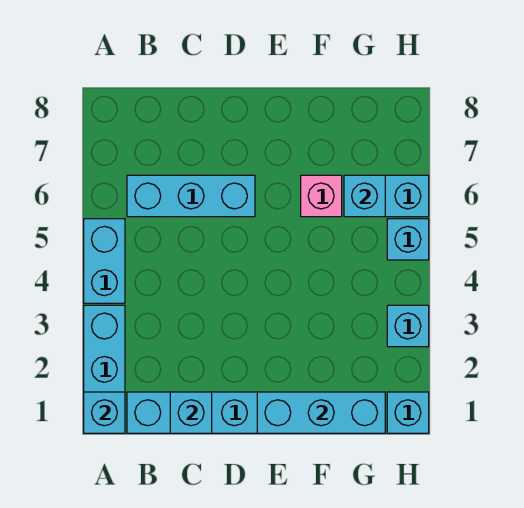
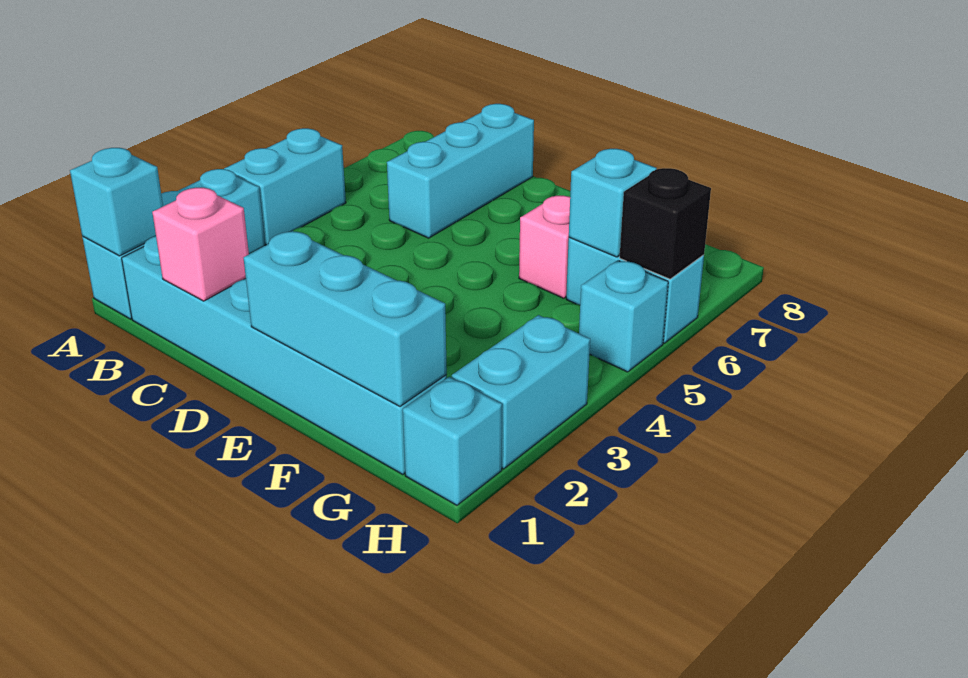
cyan brick B6:D6 level 1 -> cyan brick C6:C8 level 1
cyan brick C1 level 2 -> pink brick C1 level 2
cyan brick H3 level 1 -> cyan brick H2:H3 level 1
none -> black brick H6 level 2

